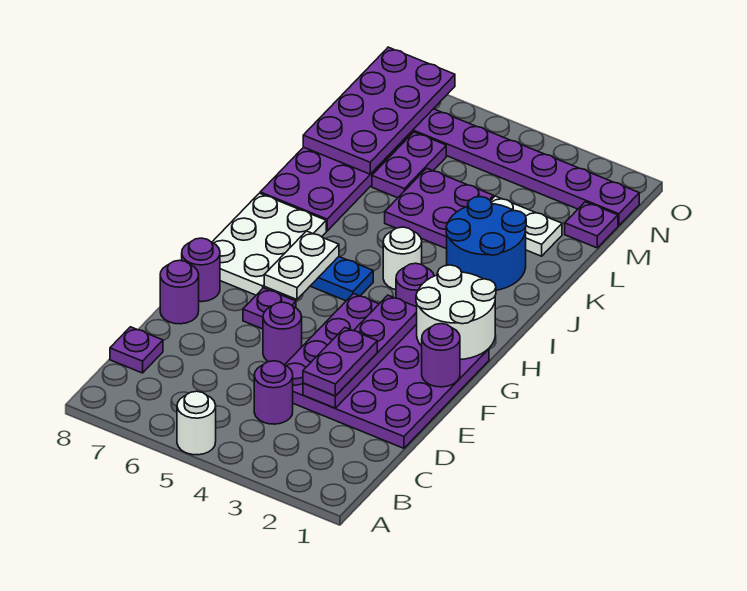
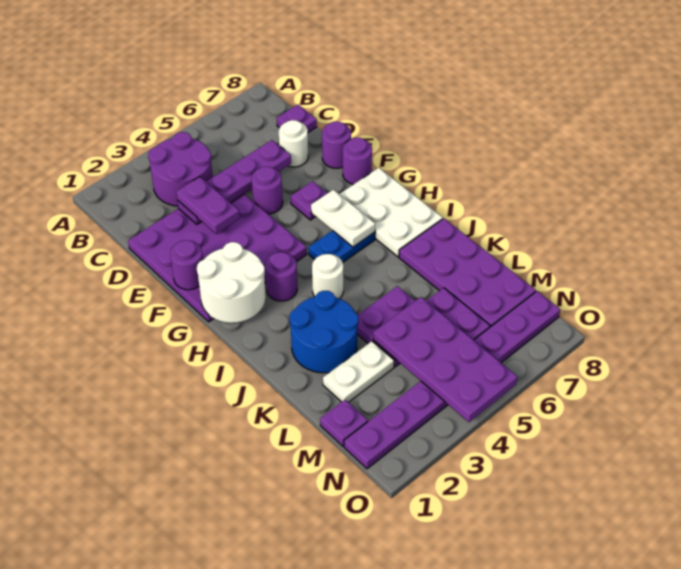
white round brick A5 level 1 -> white round brick D7 level 1
purple round brick C4 level 1 -> purple round brick B3:C4 level 1
purple plate D3:G3 level 2 -> purple plate D3:D6 level 2
purple plate L7:O8 level 2 -> purple plate L4:O5 level 2

